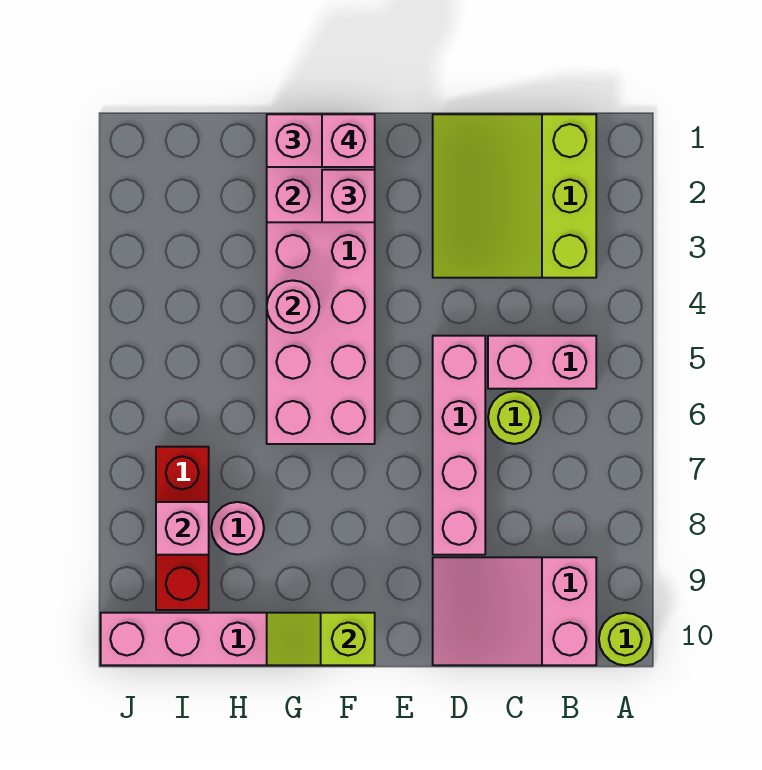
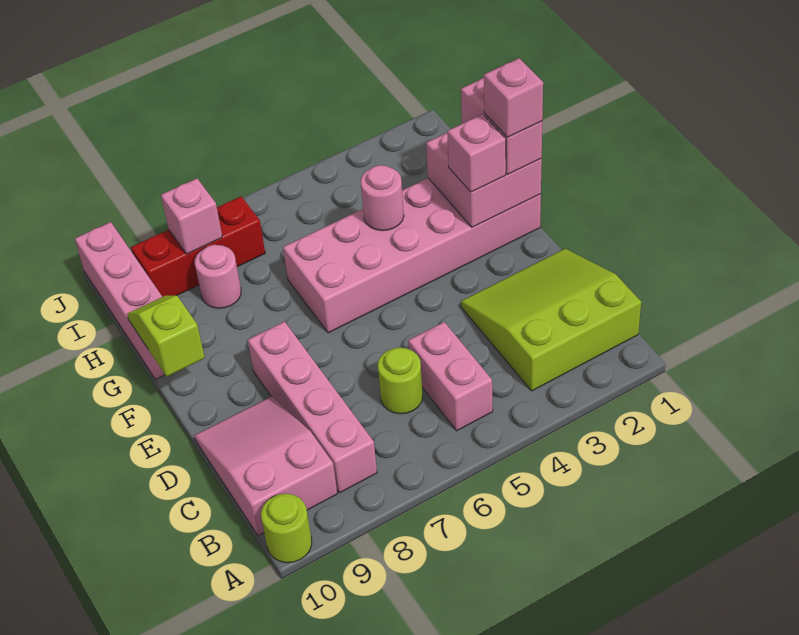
pink brick D5:D8 level 1 -> pink brick B8:E8 level 1

